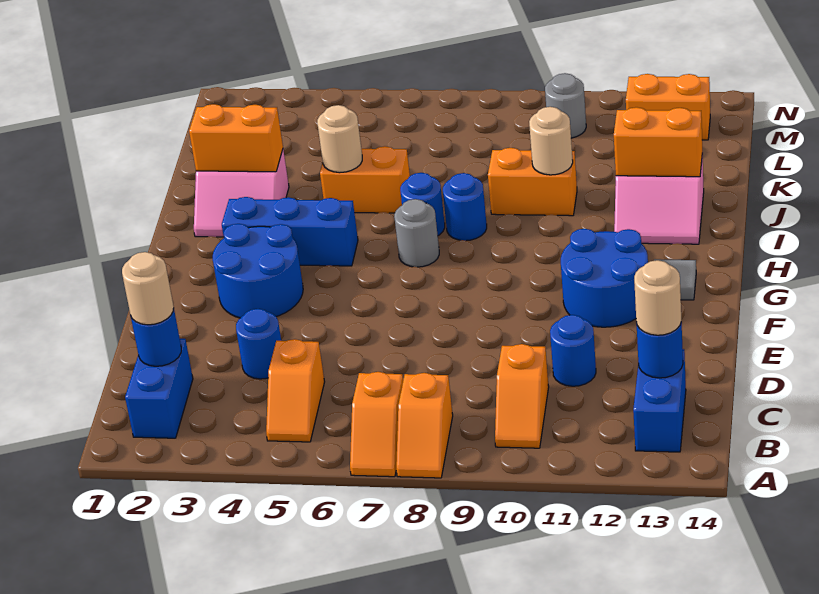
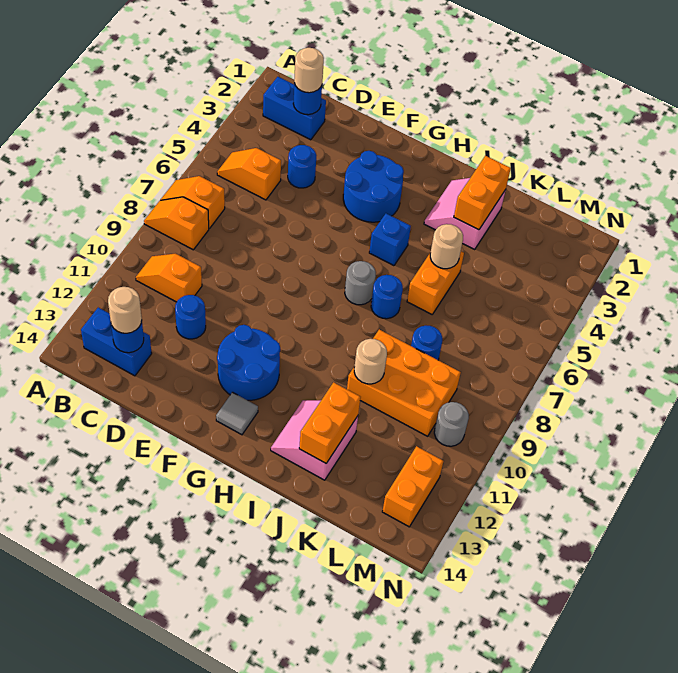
blue brick H3:H5 level 1 -> blue brick H5 level 1
blue round brick I8 level 1 -> blue round brick K8 level 1
orange brick J9:J10 level 1 -> orange brick J9:L10 level 1

